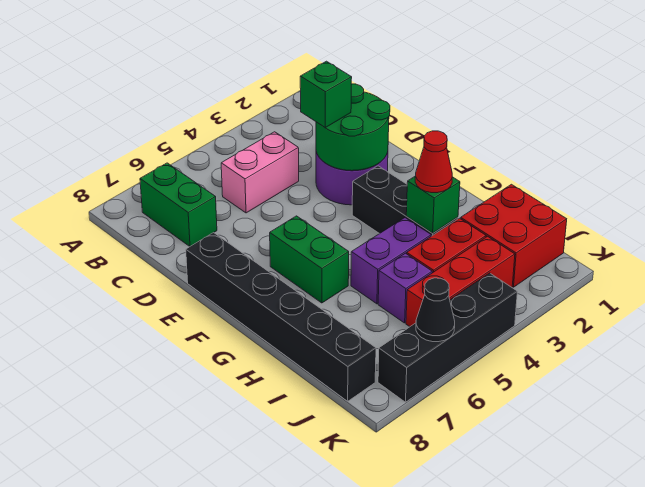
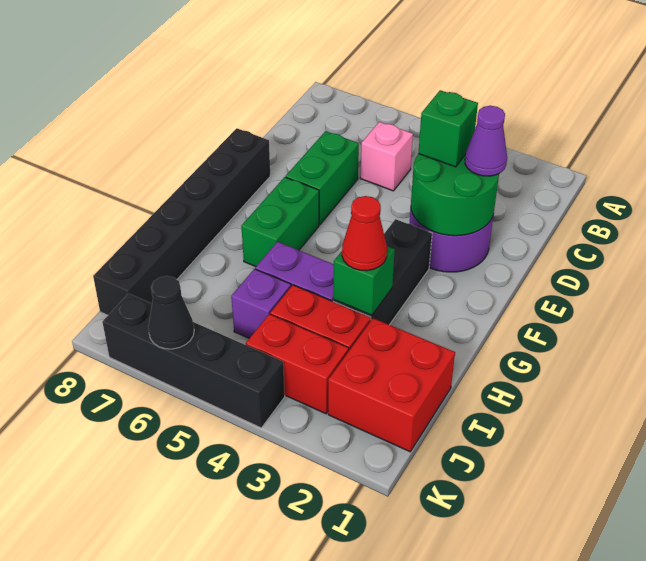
green brick B7:C7 level 1 -> green brick D6:E6 level 1
pink brick C4:C5 level 1 -> pink brick C5 level 1
none -> purple cone D2 level 3
red brick J3:J5 level 1 -> red brick J3:J4 level 1

